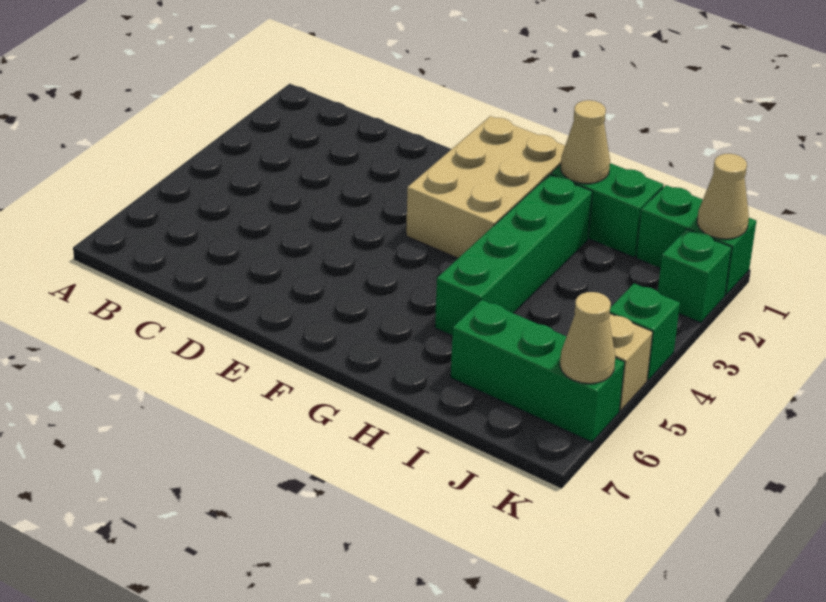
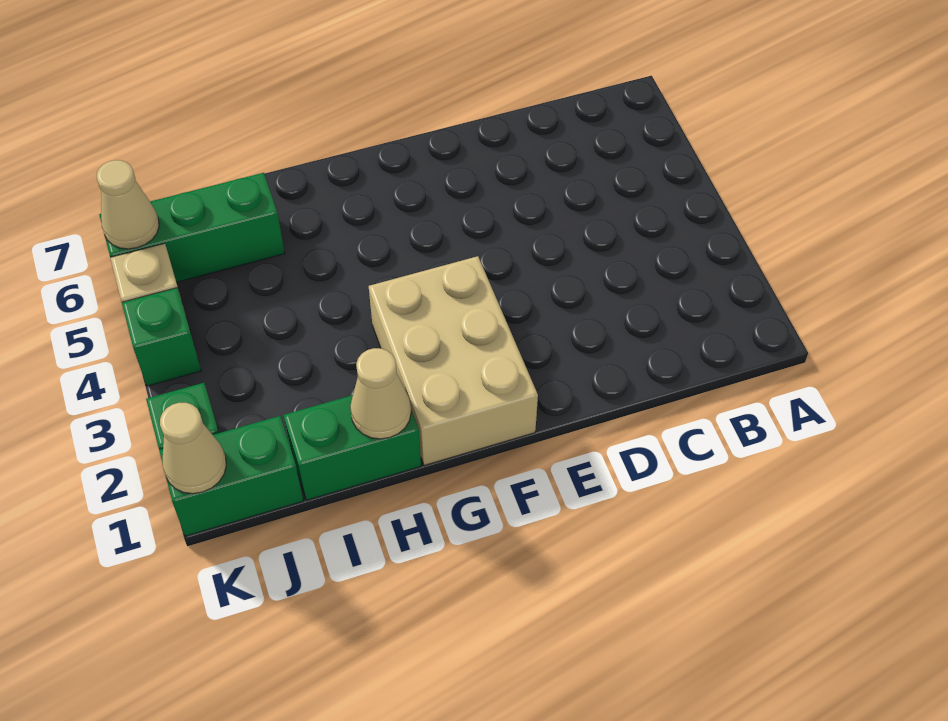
green brick H2:H5 level 1 -> none

